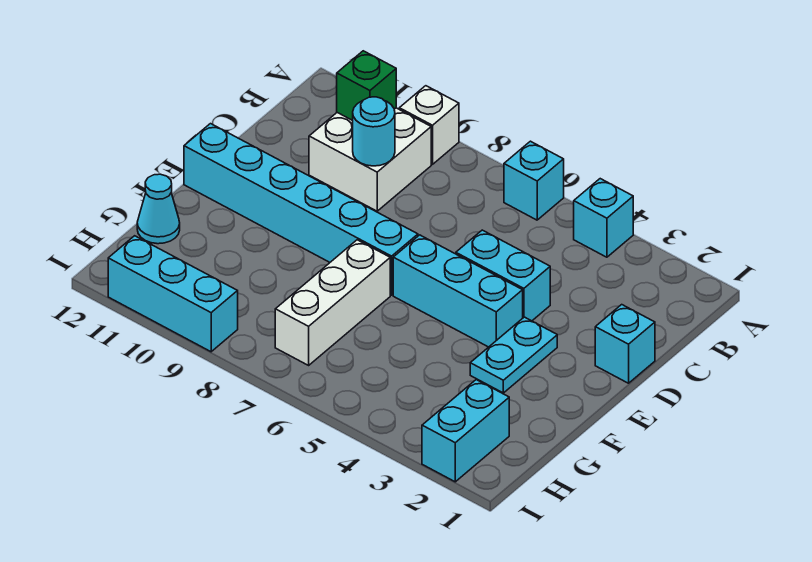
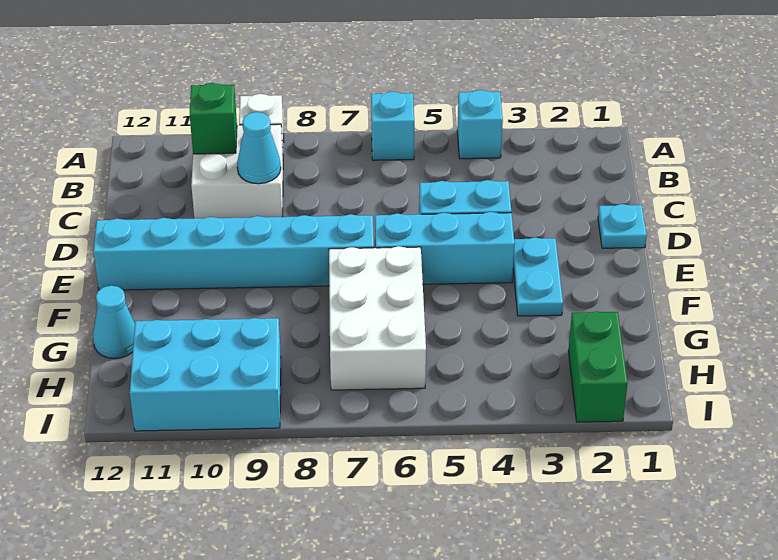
cyan round brick C9 level 2 -> cyan cone C9 level 2
cyan brick D1 level 1 -> cyan plate D1 level 1
white brick F7:H7 level 1 -> white brick F6:H7 level 1
cyan brick H2:I2 level 1 -> green brick H2:I2 level 1
cyan brick I9:I11 level 1 -> cyan brick H9:I11 level 1

